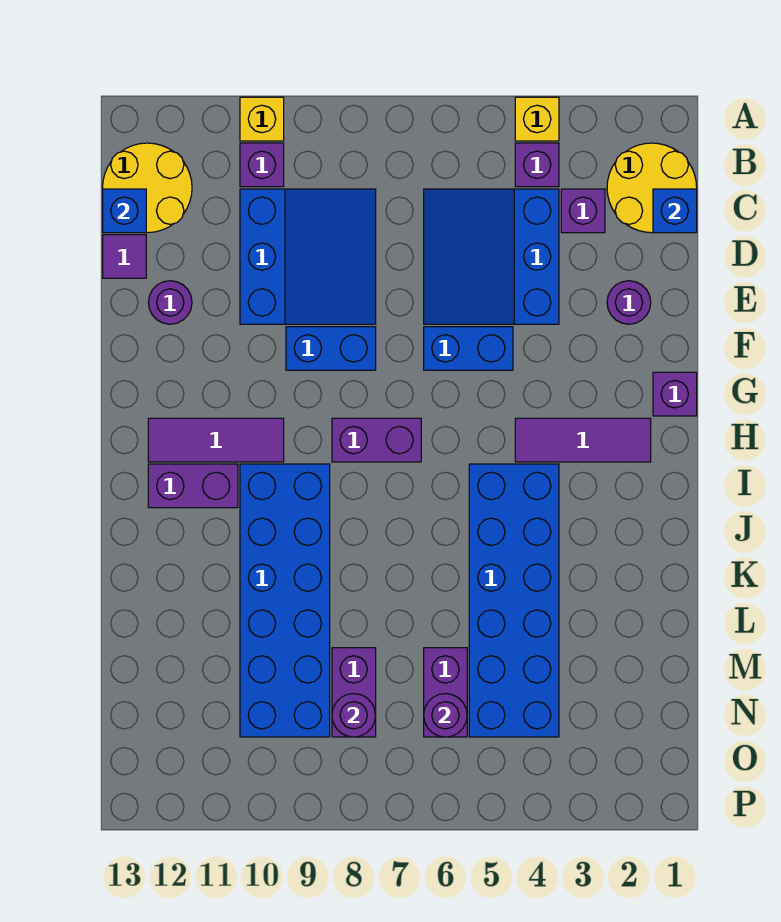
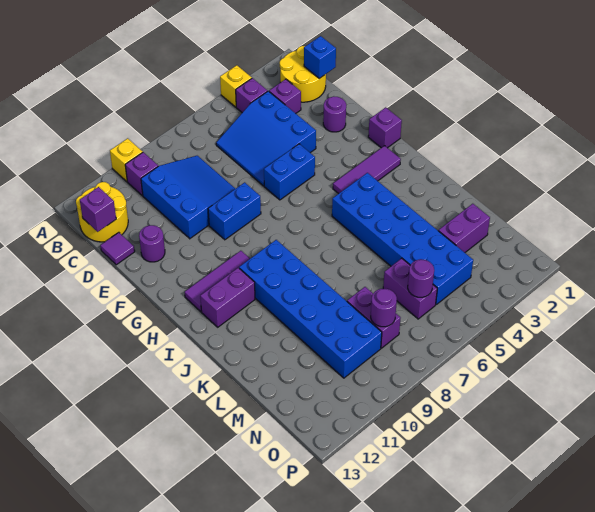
blue brick C13 level 2 -> purple brick C13 level 2
purple brick H7:H8 level 1 -> purple brick M2:M3 level 1

